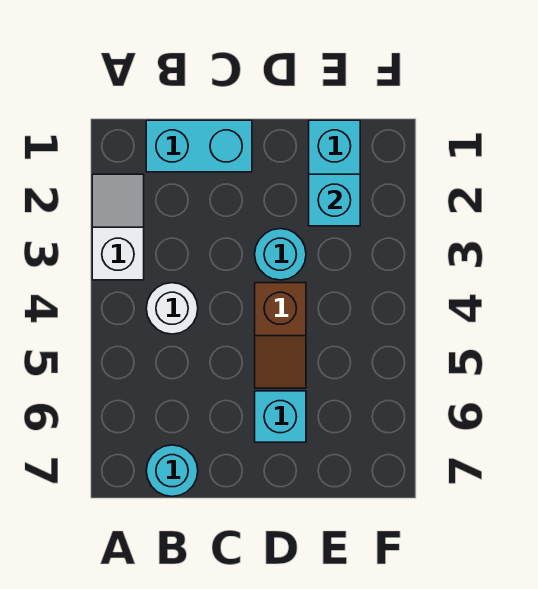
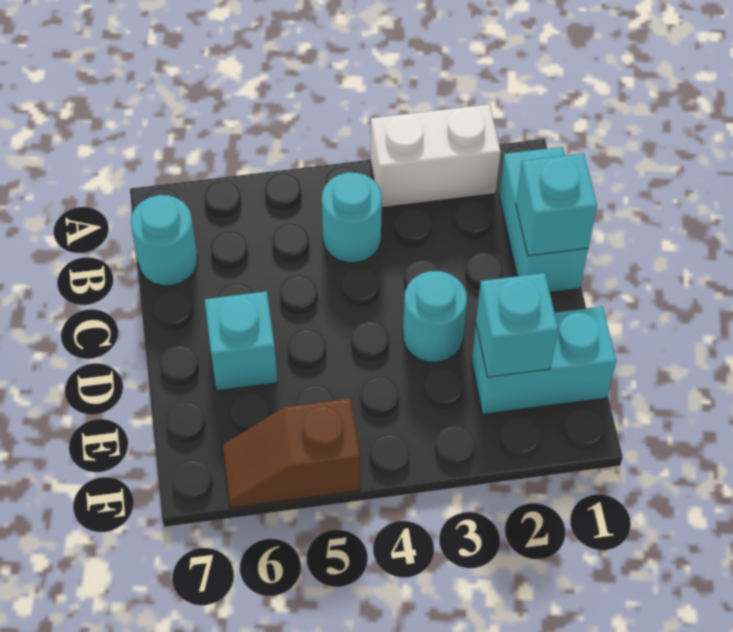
white slope A2:A3 level 1 top 3 -> white brick A2:A3 level 1
white round brick B4 level 1 -> cyan round brick B4 level 1
none -> cyan brick C1 level 2
brown slope D4:D5 level 1 top 4 -> brown slope F5:F6 level 1 top 5

